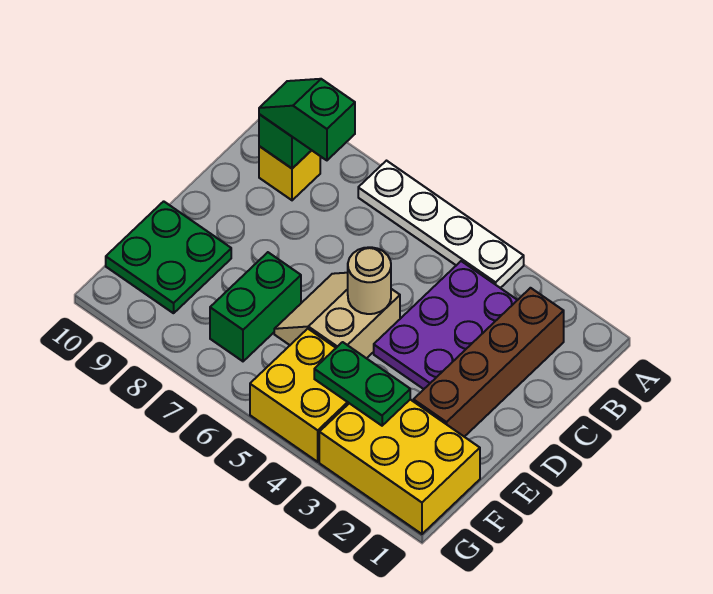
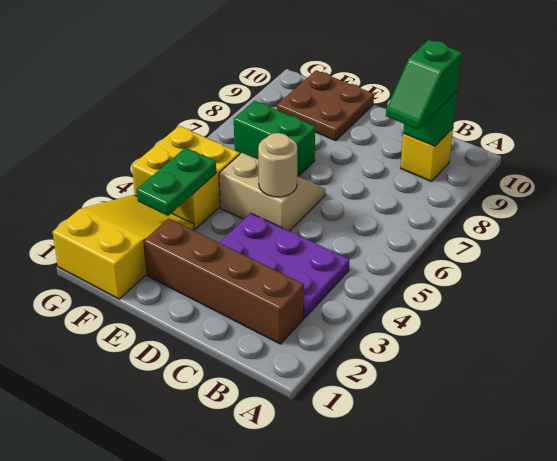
white plate A4:A7 level 1 -> none
green slope B8:B9 level 3 top 8 -> green slope B8:B9 level 3 top 9
green plate E9:F10 level 1 -> brown plate E9:F10 level 1
yellow brick F1:G3 level 1 -> yellow slope F1:G3 level 1 top 1

